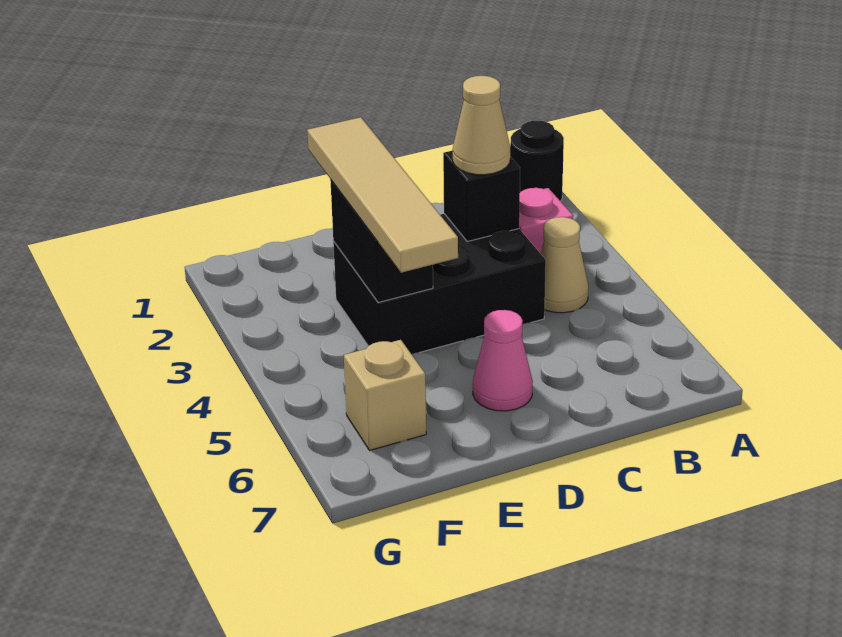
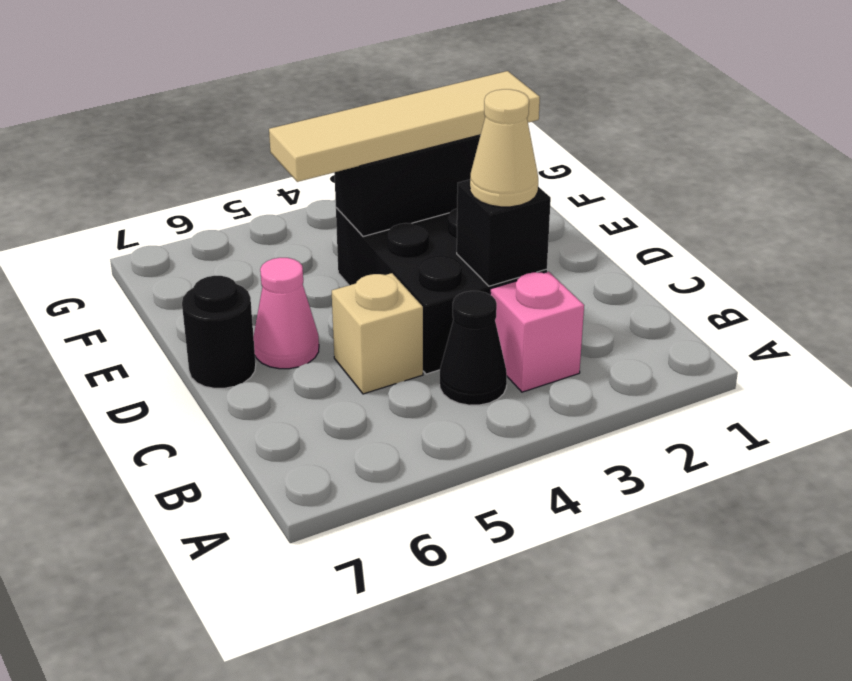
black round brick A1 level 1 -> black round brick D7 level 1
tan cone B4 level 1 -> black cone B4 level 1
tan brick F6 level 1 -> tan brick C5 level 1

